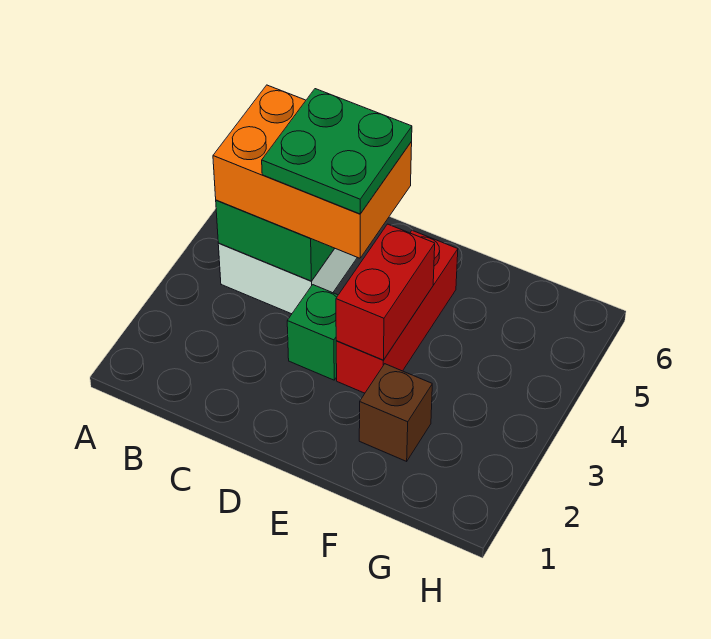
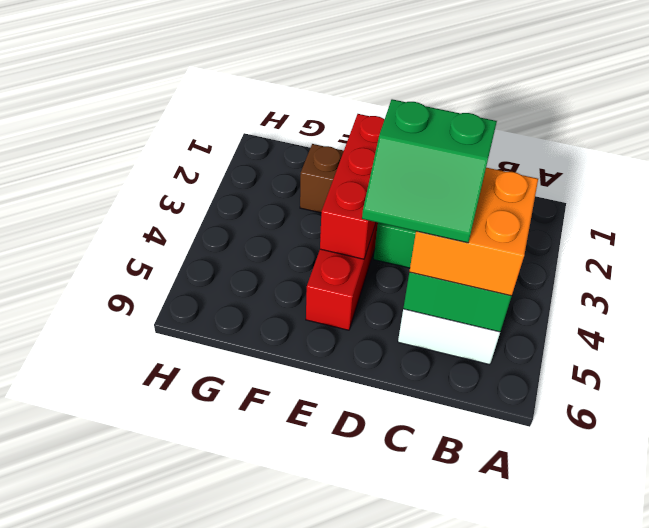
orange brick B4:D5 level 3 -> orange brick B4:C5 level 3
green plate C4:D5 level 4 -> green slope C4:D5 level 4 top 4
red brick E3:E4 level 2 -> red brick E2:E4 level 2

